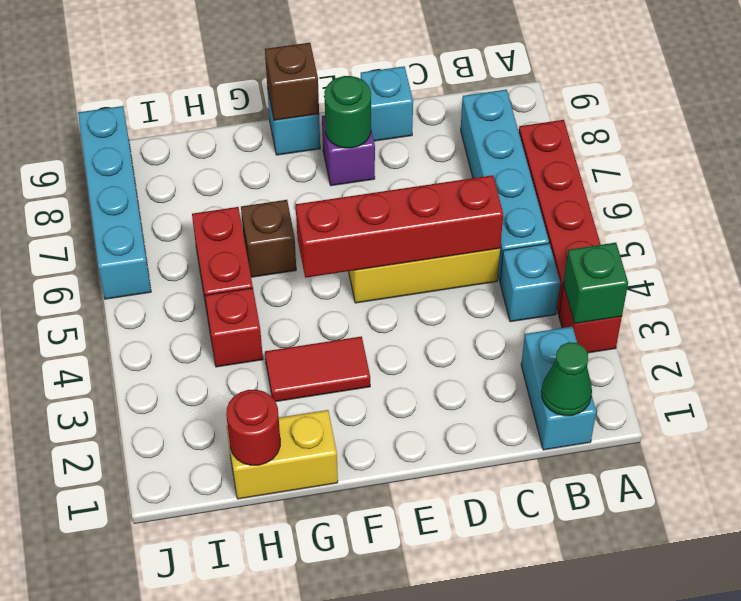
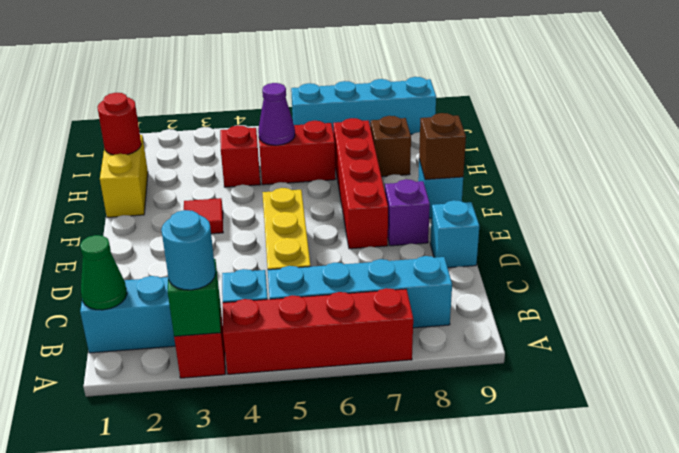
none -> cyan round brick A3 level 3
red brick C5:F5 level 2 -> red brick E7:H7 level 1
green round brick E8 level 2 -> none
red tile F3:G3 level 1 -> red tile F3 level 1
brown brick G6 level 1 -> brown brick H8 level 1
none -> purple cone H5 level 2

